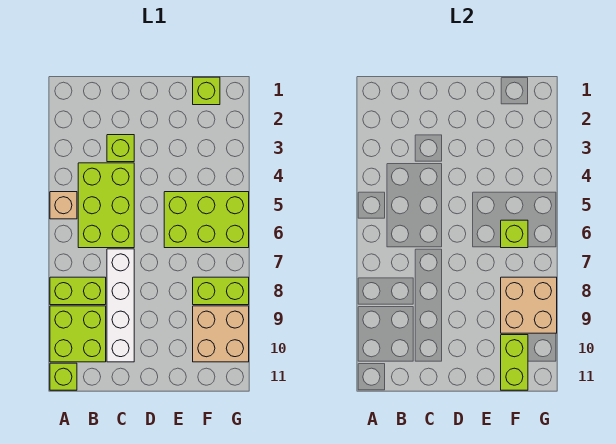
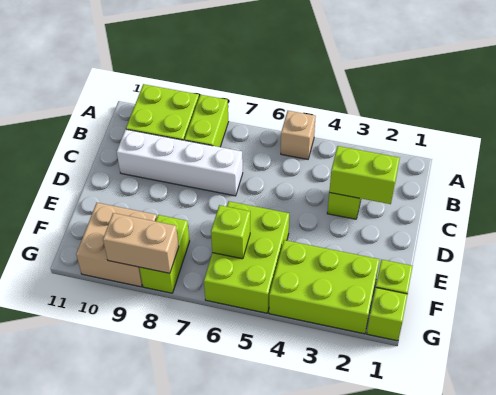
lime brick A11 level 1 -> lime brick G1 level 1
lime brick B4:C6 level 1 -> lime brick F2:G4 level 1
tan brick F8:G9 level 2 -> tan brick G8:G9 level 2
lime brick F10:F11 level 2 -> lime brick C2:C3 level 2

